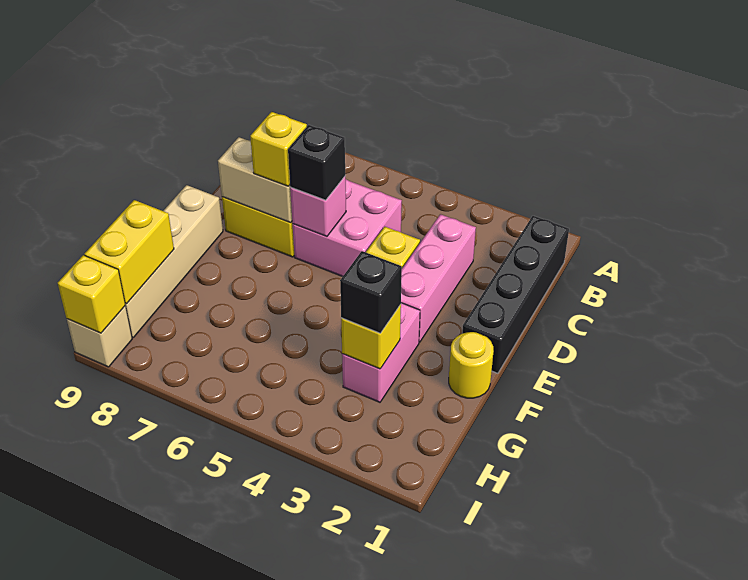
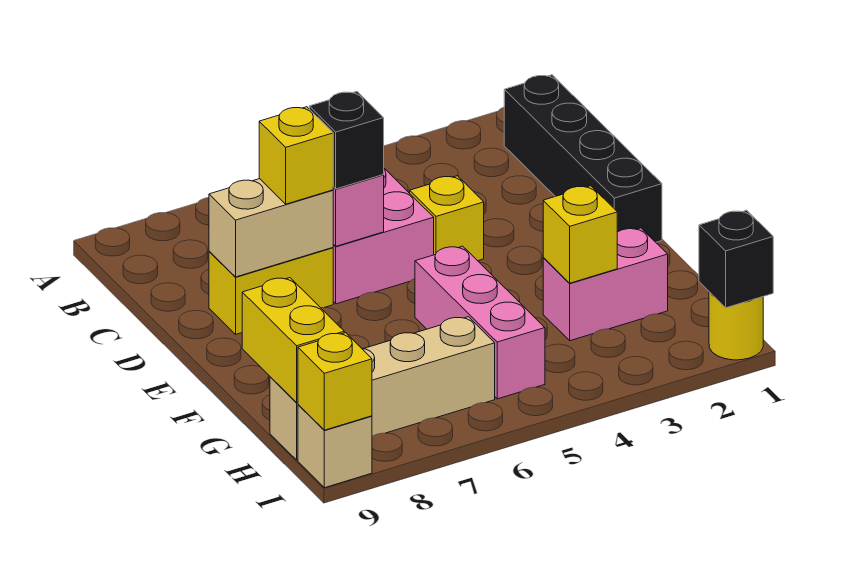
pink brick C3:E3 level 1 -> pink brick F5:H5 level 1
tan brick E9:H9 level 1 -> tan brick H6:H9 level 1
yellow round brick F1 level 1 -> yellow round brick I1 level 1
pink brick F3:G3 level 1 -> pink brick G2:G3 level 1
black brick G3 level 3 -> black brick I1 level 2

